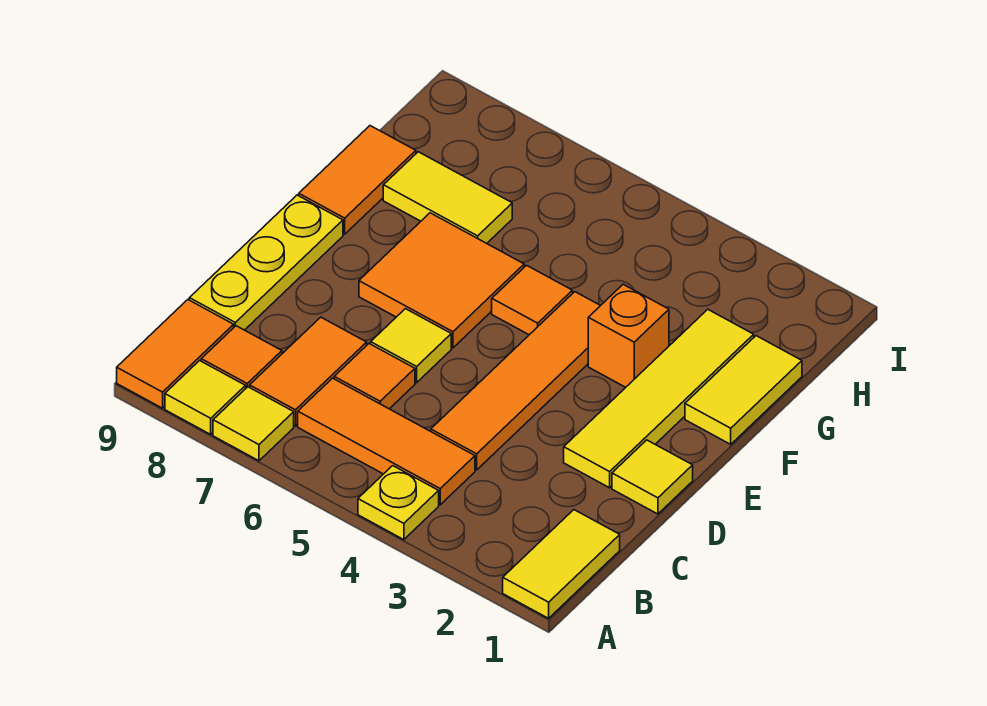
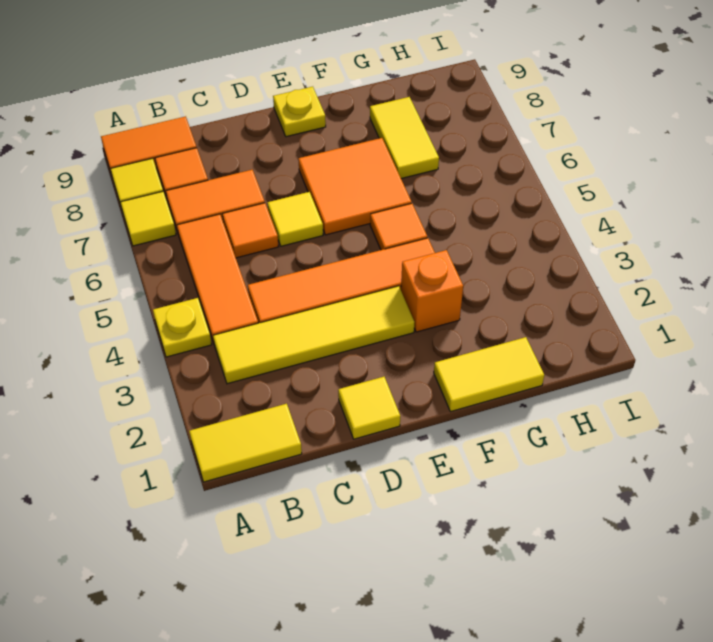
yellow plate C9:E9 level 1 -> yellow plate E9 level 1
yellow tile D2:G2 level 1 -> yellow tile B3:E3 level 1
orange tile F9:G9 level 1 -> none

